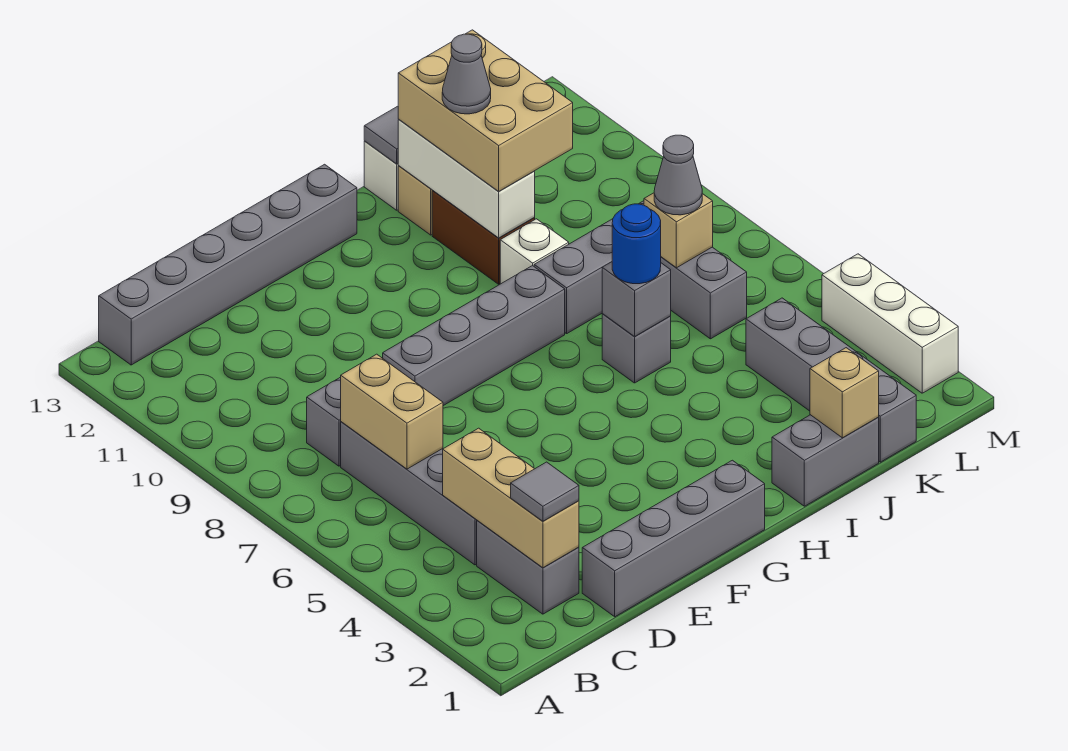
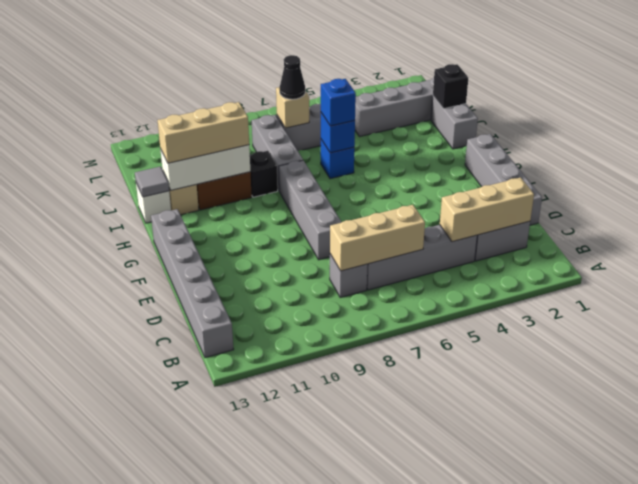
grey tile C2 level 3 -> none
tan brick C6:C7 level 2 -> tan brick C6:C8 level 2
grey brick I6 level 1 -> blue brick I6 level 1
grey brick I6 level 2 -> blue brick I6 level 2
blue round brick I6 level 3 -> blue brick I6 level 3
white brick I9 level 1 -> black brick I9 level 1
tan brick I10:J12 level 3 -> tan brick I10:I12 level 3
grey cone I11 level 4 -> none
tan brick J1 level 2 -> black brick J1 level 2
grey cone K7 level 3 -> black cone K7 level 3
white brick M2:M4 level 1 -> none

